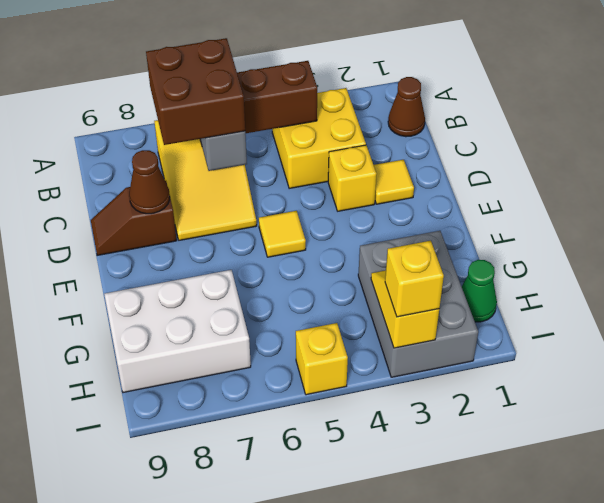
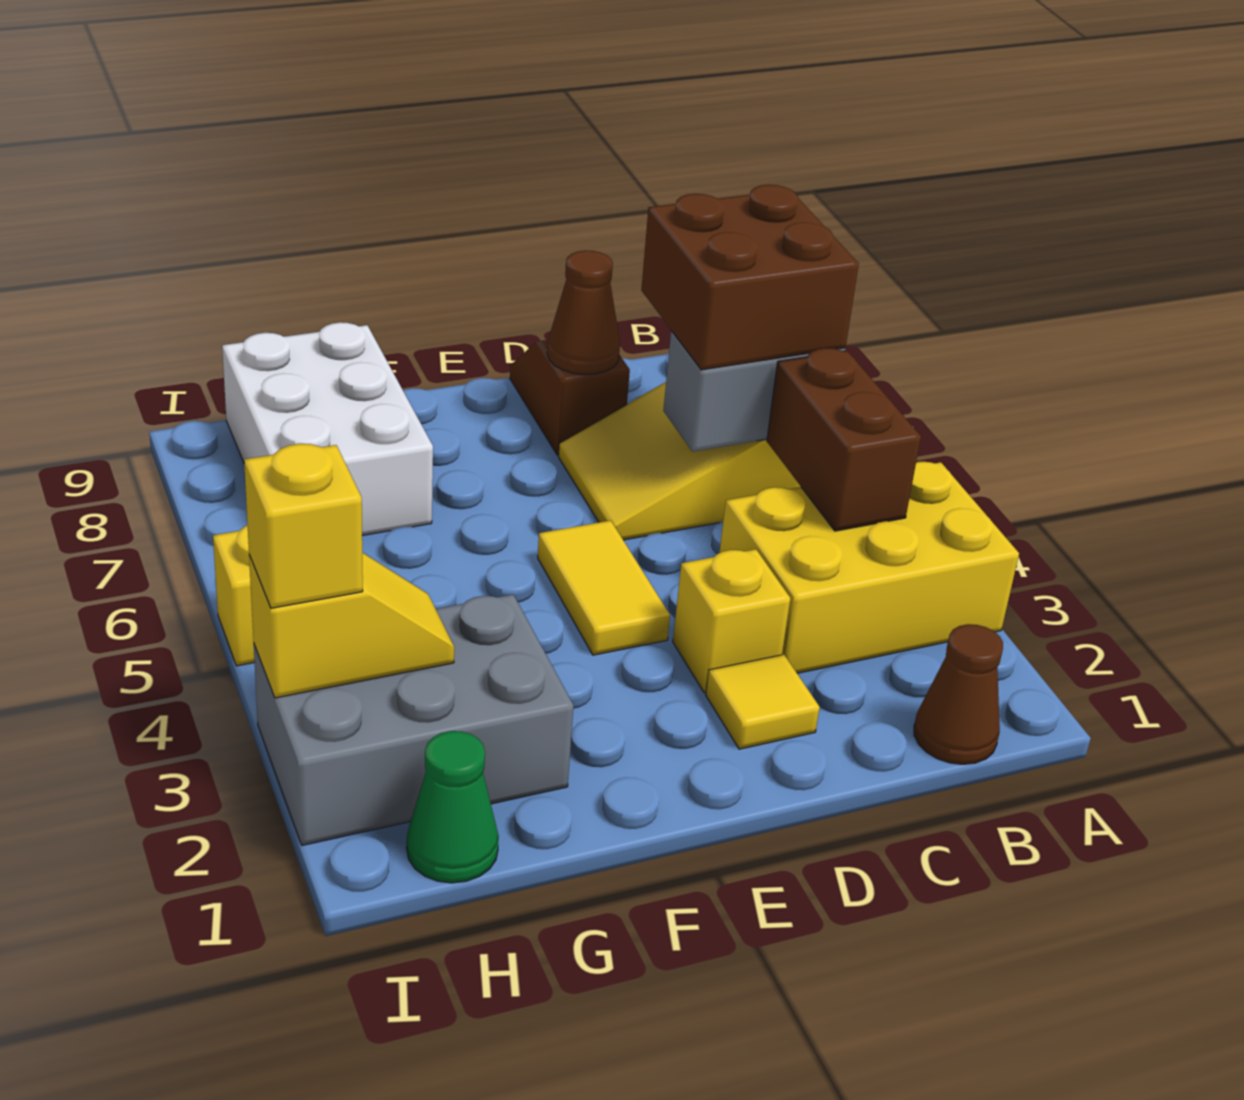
yellow brick B3:C4 level 1 -> yellow brick A3:C4 level 1
yellow tile E5 level 1 -> yellow tile E4:E5 level 1

